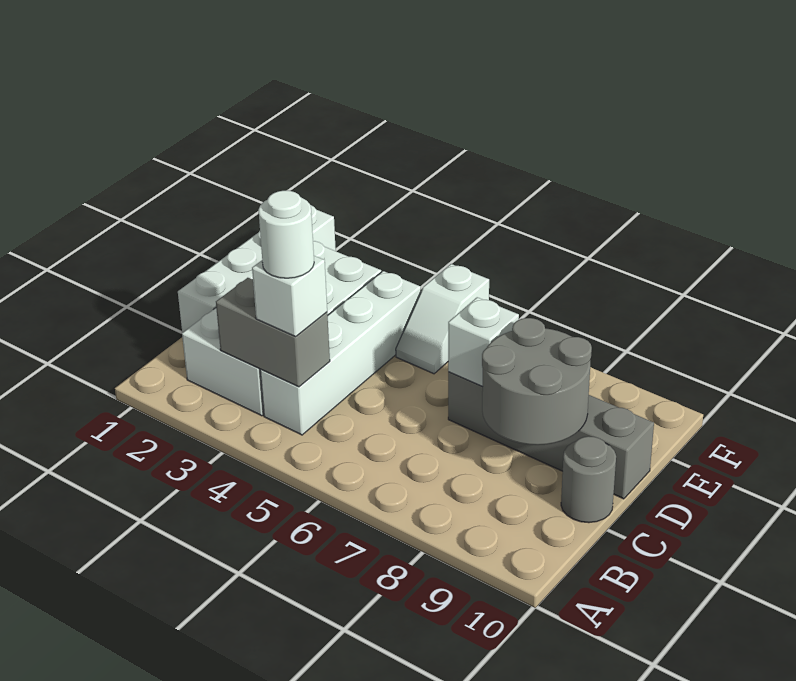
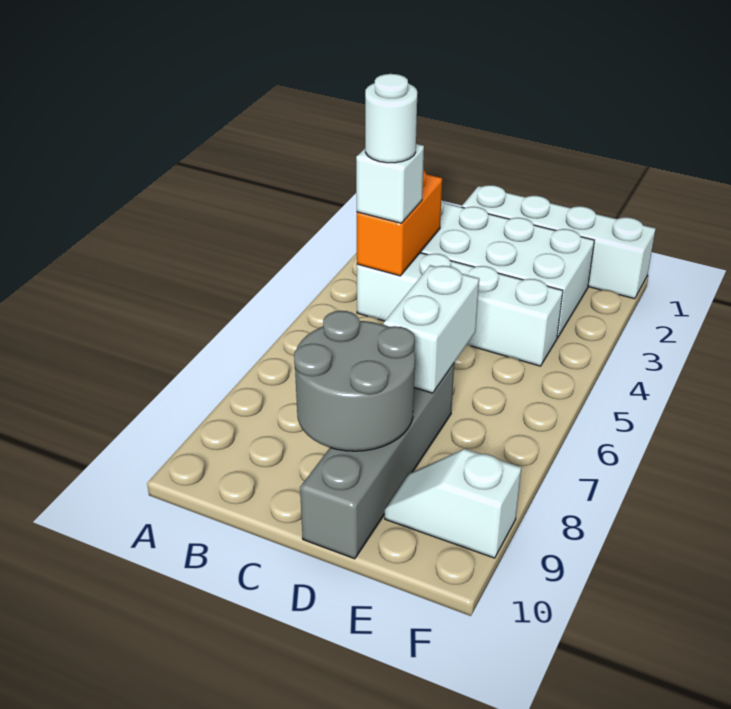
grey brick B3:B4 level 2 -> orange brick B3:B4 level 2
grey round brick C10 level 1 -> none
white brick D7 level 2 -> white brick D6:D7 level 2
white slope E5:F5 level 1 top F -> white slope E9:F9 level 1 top F

